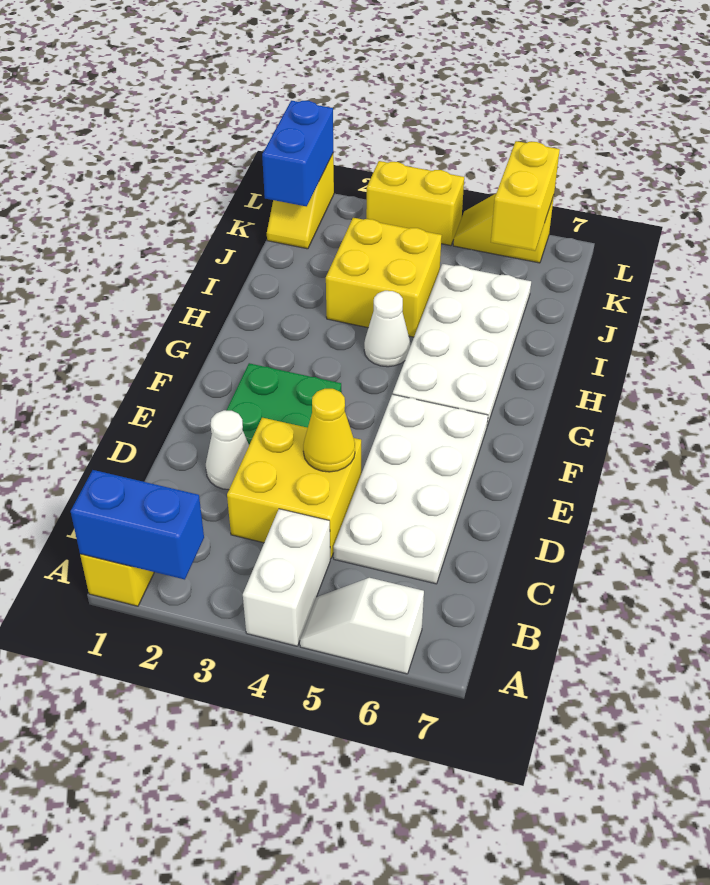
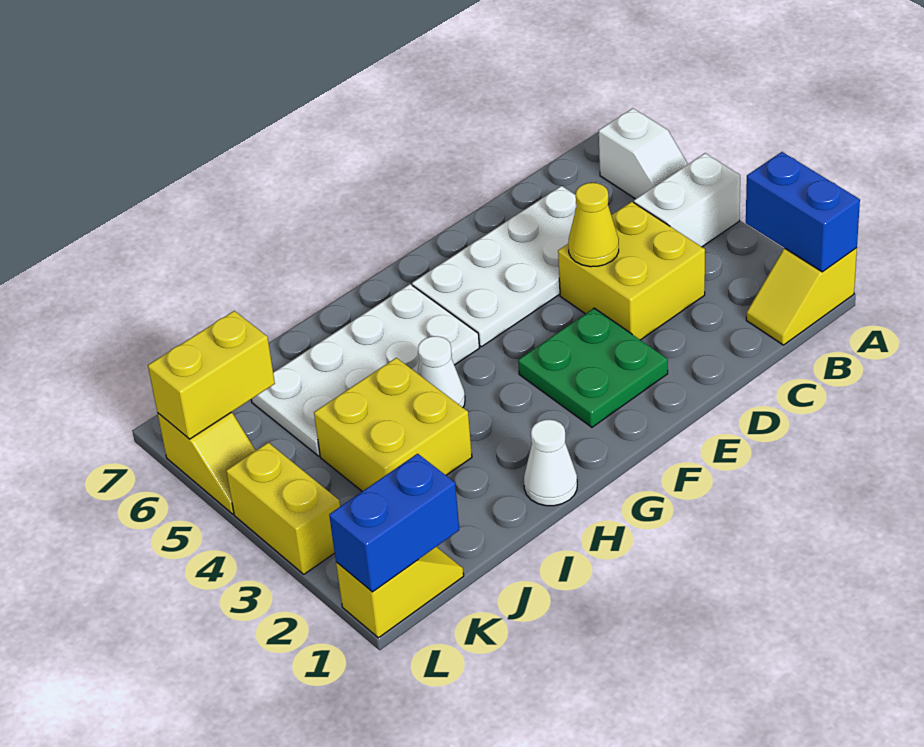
white cone D2 level 1 -> white cone H1 level 1

